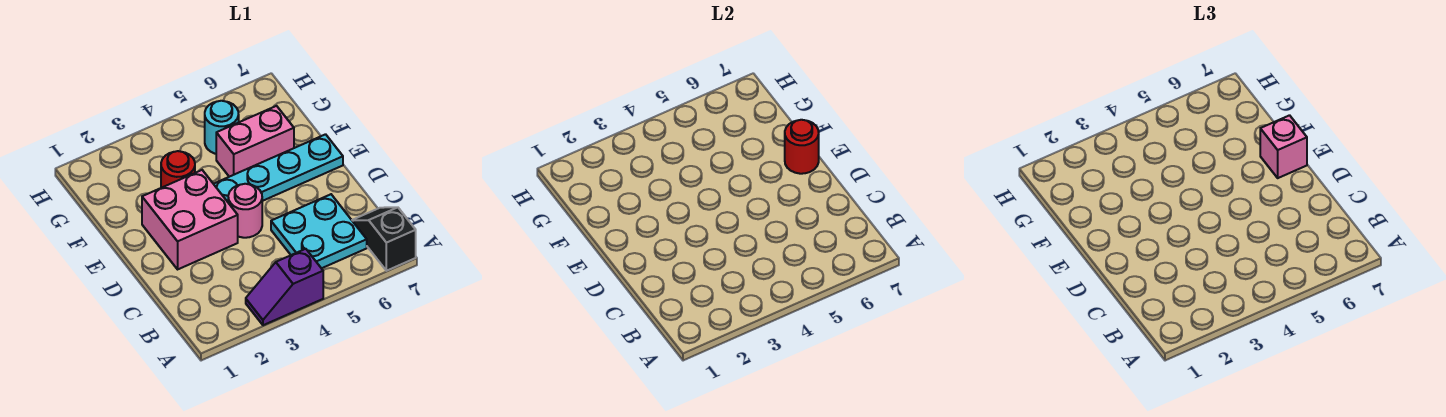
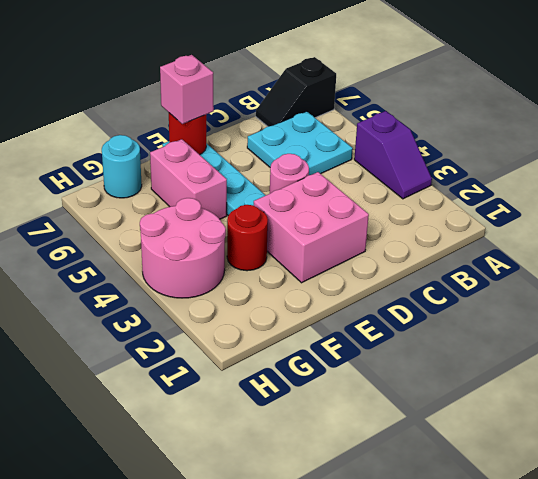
none -> pink round brick G3:H4 level 1
cyan round brick G5 level 1 -> cyan round brick G7 level 1

